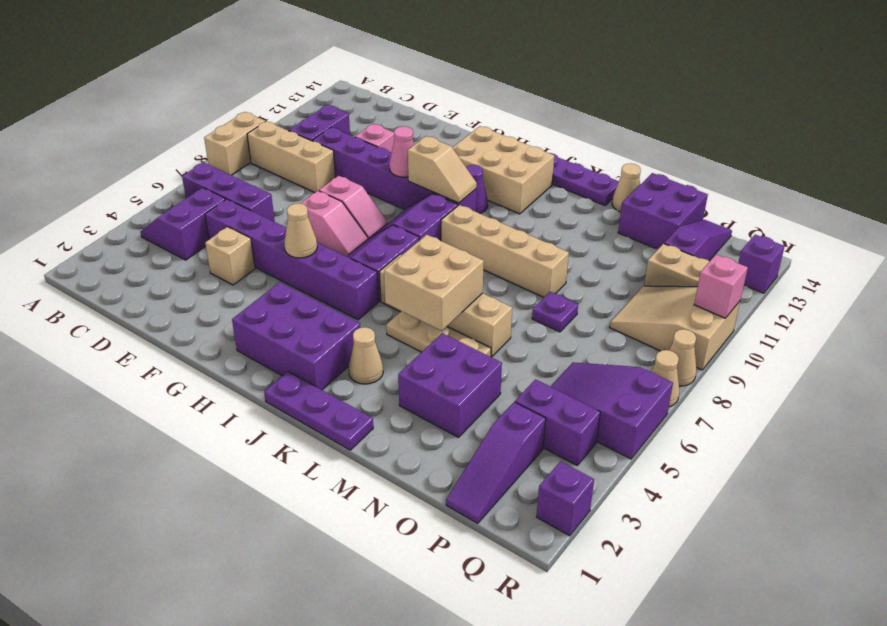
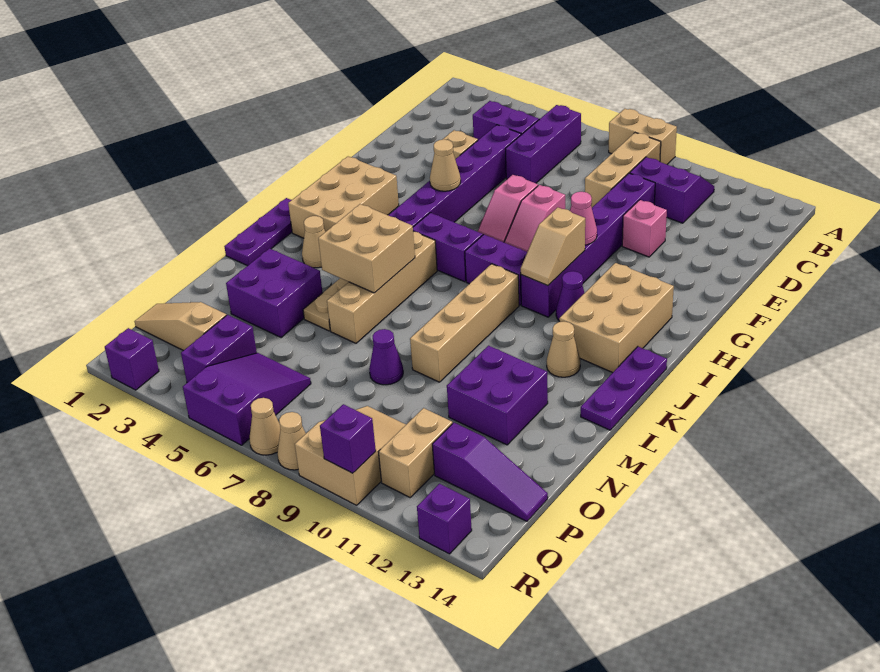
purple brick H2:J3 level 1 -> tan brick H2:J3 level 1
tan cone M14 level 1 -> tan cone K12 level 1
purple plate N8 level 1 -> purple cone N8 level 1
purple brick N13:O14 level 1 -> purple brick M11:N12 level 1
purple slope P1:P3 level 1 top 3 -> tan slope P1:P3 level 1 top 3
pink brick R10 level 2 -> purple brick R10 level 2

